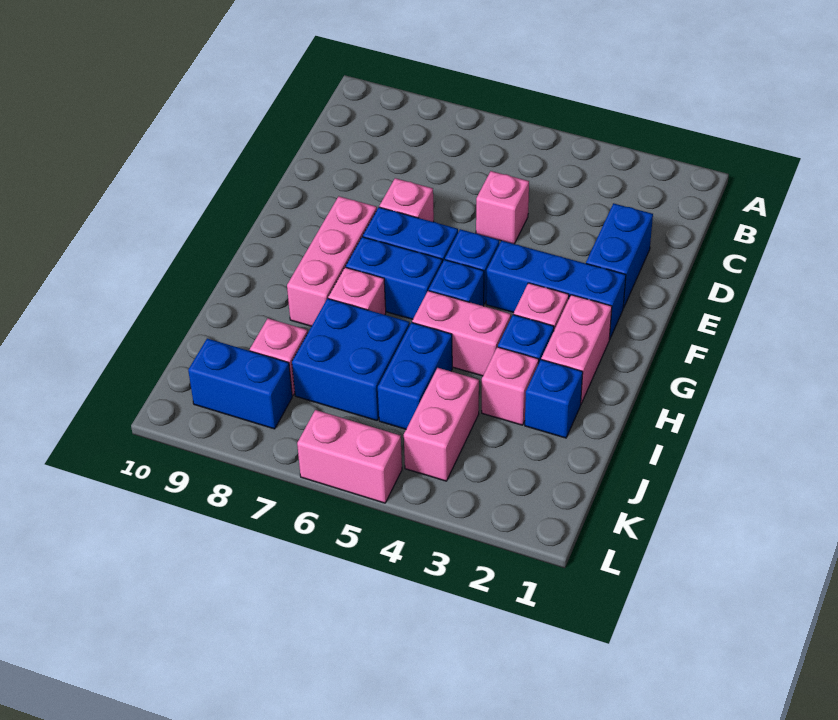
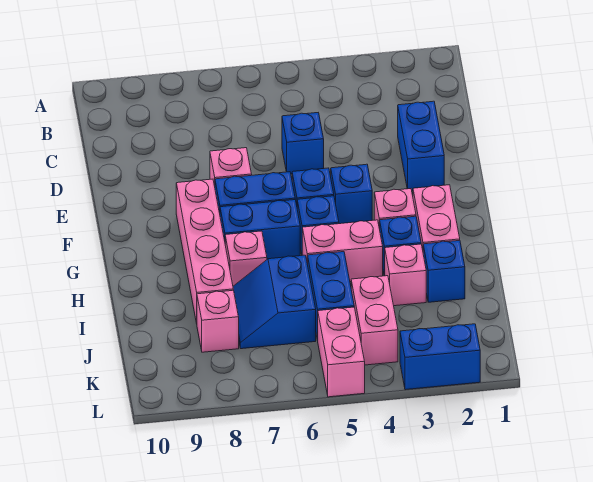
pink brick D5 level 1 -> blue brick D5 level 1
blue brick F2:F4 level 1 -> blue brick F4 level 1
pink brick F8:H8 level 1 -> pink brick F8:I8 level 1
blue brick I6:J7 level 1 -> blue slope I6:J7 level 1 top 6
blue brick K8:K9 level 1 -> blue brick L2:L3 level 1
pink brick L5:L6 level 1 -> pink brick K5:L5 level 1

